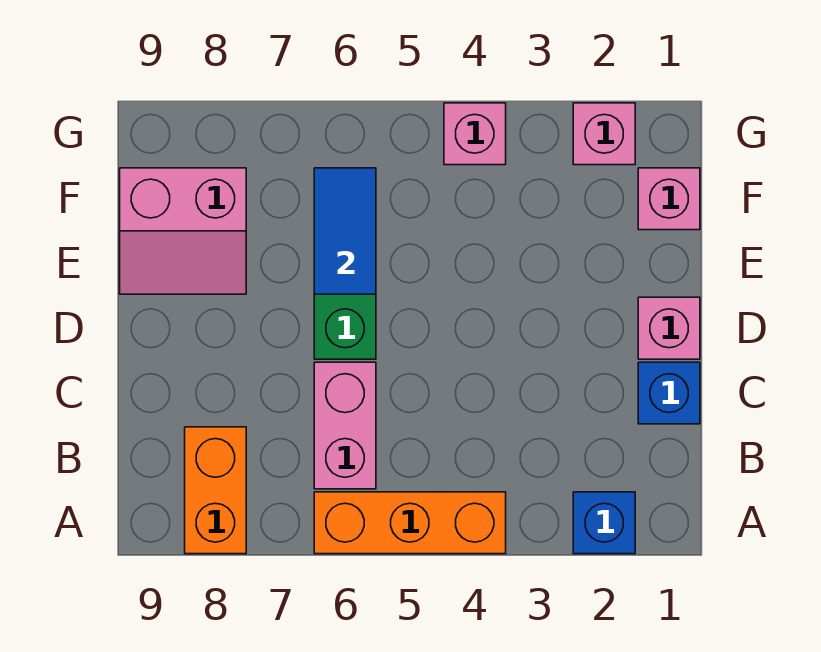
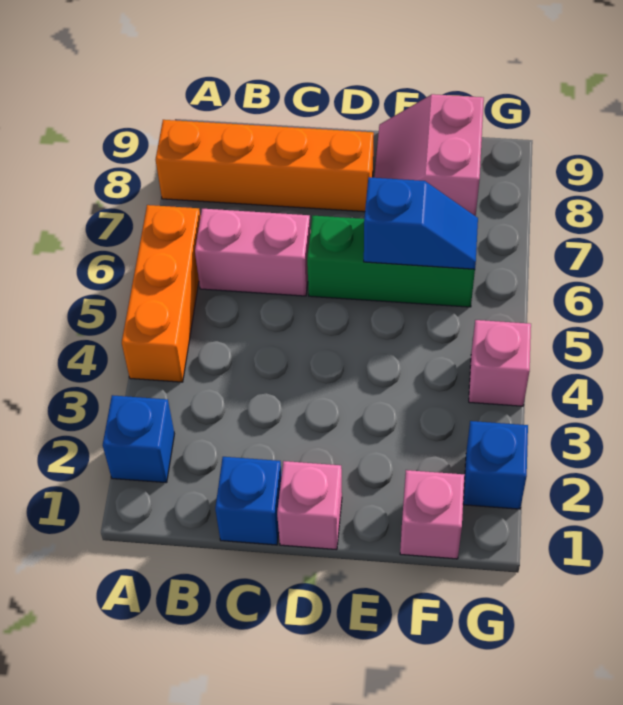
orange brick A8:B8 level 1 -> orange brick A8:D8 level 1
blue tile E6:F6 level 2 -> blue slope E6:F6 level 2 top E
pink brick G2 level 1 -> blue brick G2 level 1

